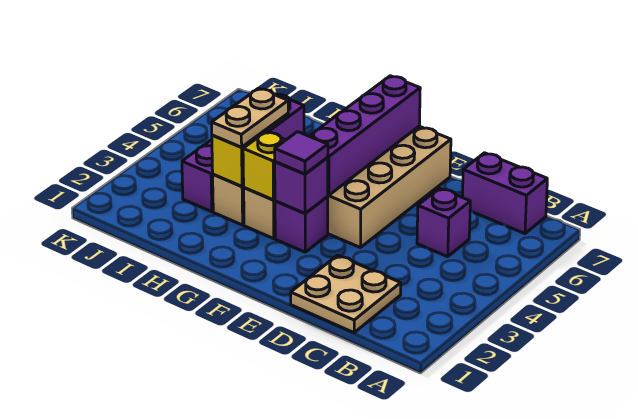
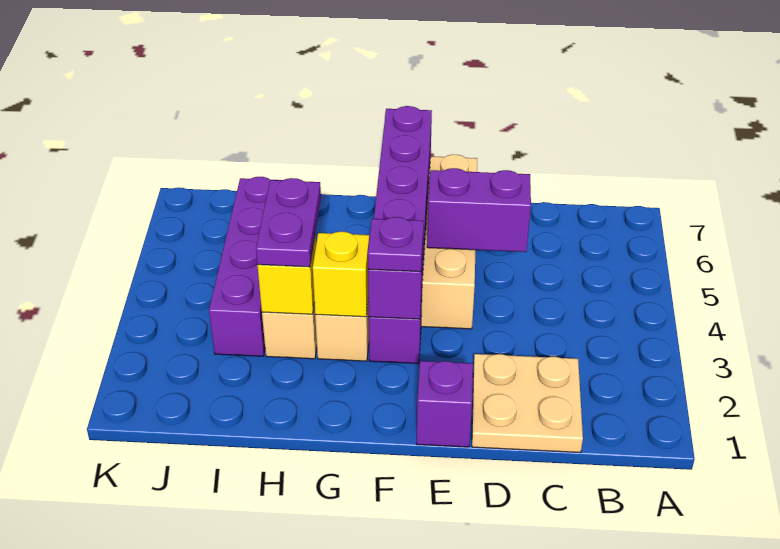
purple brick B7:C7 level 1 -> purple brick D5:E5 level 2
purple brick C5 level 1 -> purple brick E1 level 1
purple tile F3 level 3 -> purple plate F3 level 3
tan plate H3:H4 level 3 -> purple plate H3:H4 level 3

